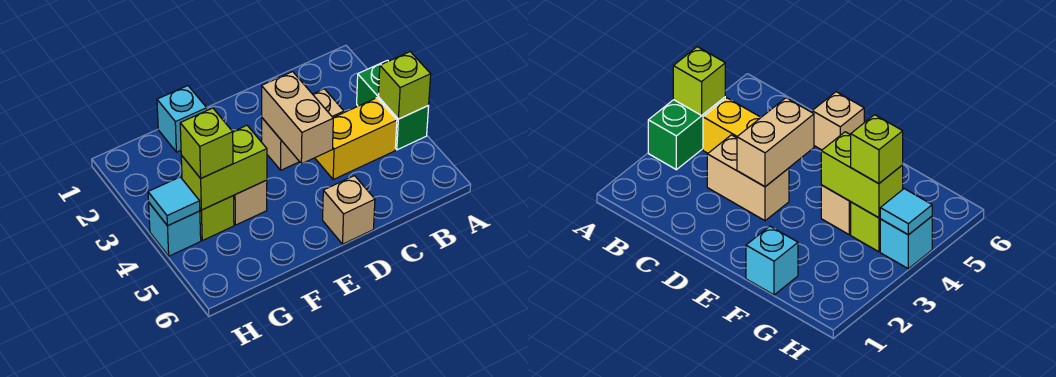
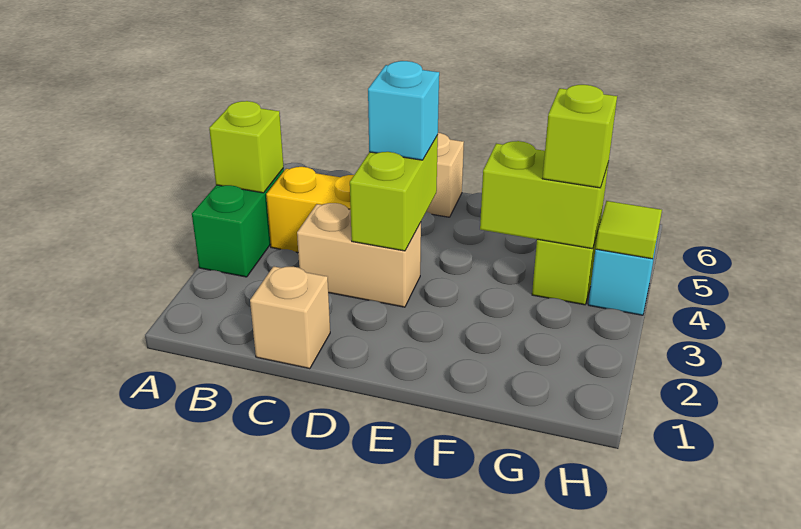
tan brick D3:D4 level 2 -> lime brick D3:D4 level 2
cyan brick F1 level 1 -> cyan brick D4 level 3
tan brick F4 level 1 -> tan brick C1 level 1
cyan tile H4 level 2 -> lime tile H4 level 2

